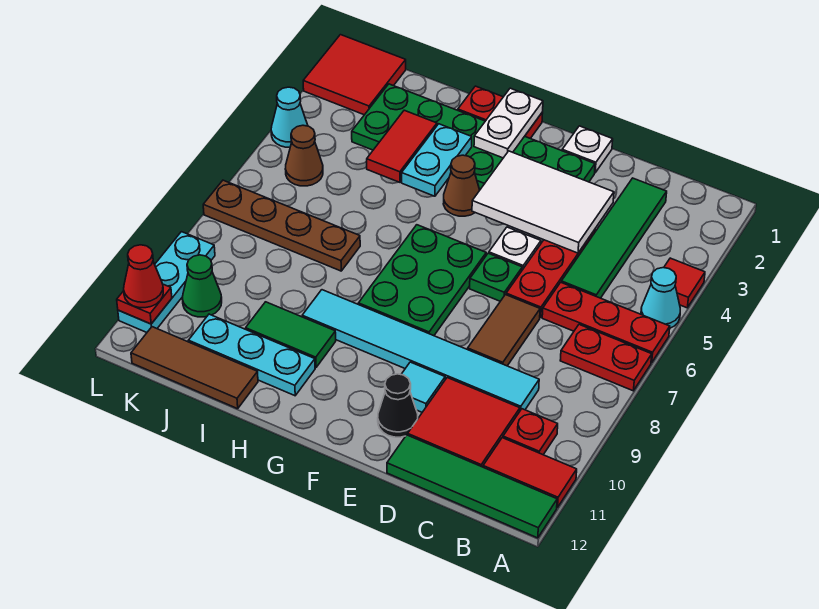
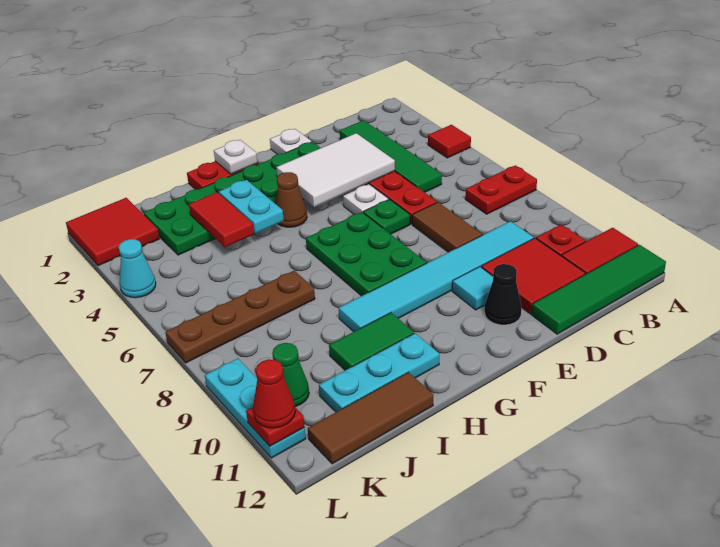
cyan cone A5 level 1 -> none
red plate A6:C6 level 1 -> none
white plate G1:G2 level 2 -> white plate G1 level 2
brown cone K5 level 1 -> none

